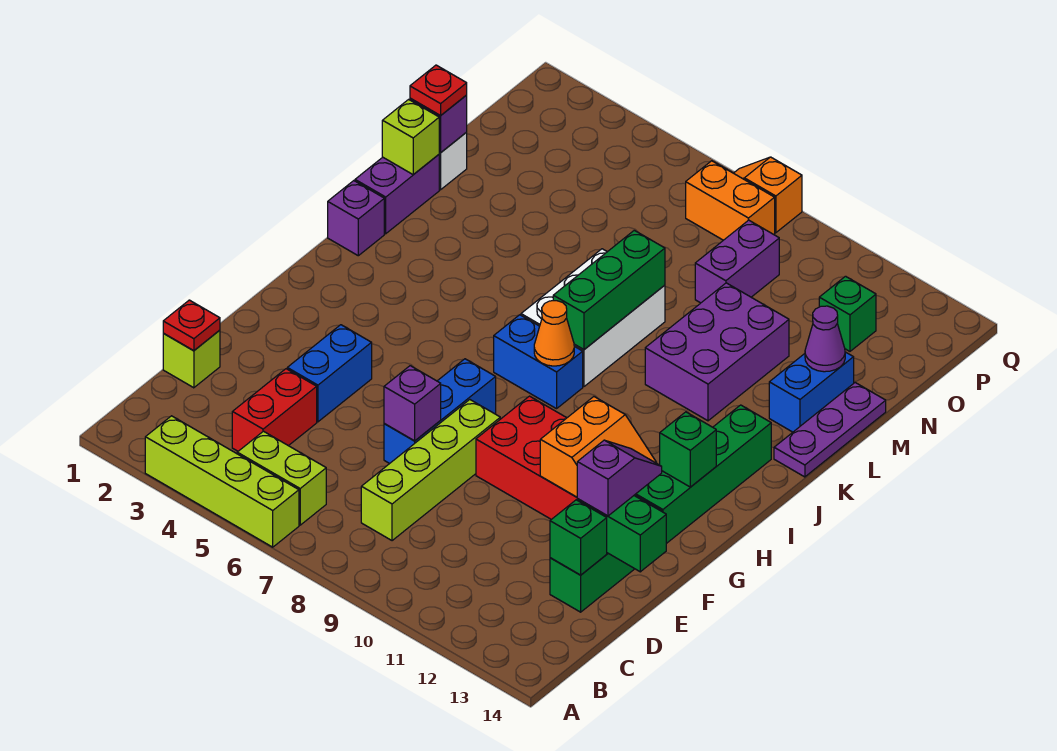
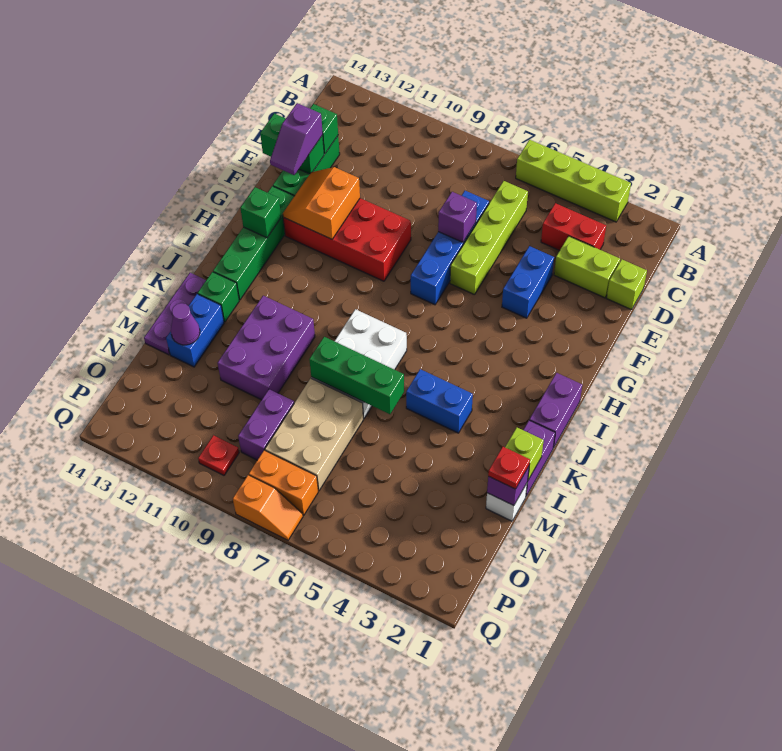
lime brick B5:B6 level 1 -> lime brick D2:D3 level 1
red brick C4:D4 level 1 -> red brick C3:C4 level 1
lime brick C8:F8 level 1 -> lime brick C6:F6 level 1
red plate D1 level 2 -> red plate P10 level 1
blue brick E7:G7 level 1 -> blue brick D7:G7 level 1
blue brick I7:I8 level 1 -> blue brick K4:K5 level 1
orange cone I8 level 2 -> none
purple brick J1 level 1 -> purple brick I1:J1 level 1
green brick J8:L8 level 2 -> green brick L6:L8 level 2
none -> tan brick M7:O8 level 1
green brick O12 level 1 -> green brick K13 level 1

